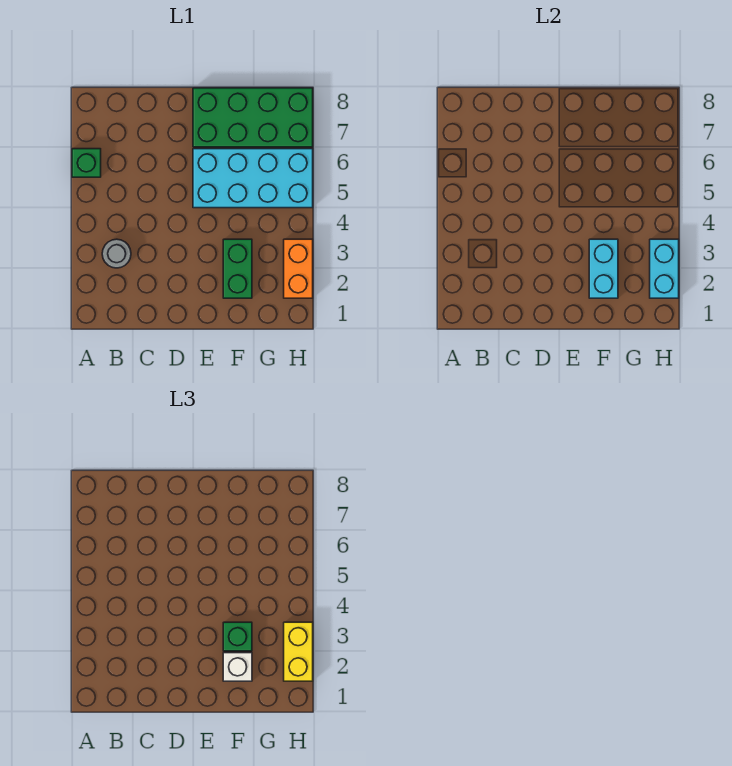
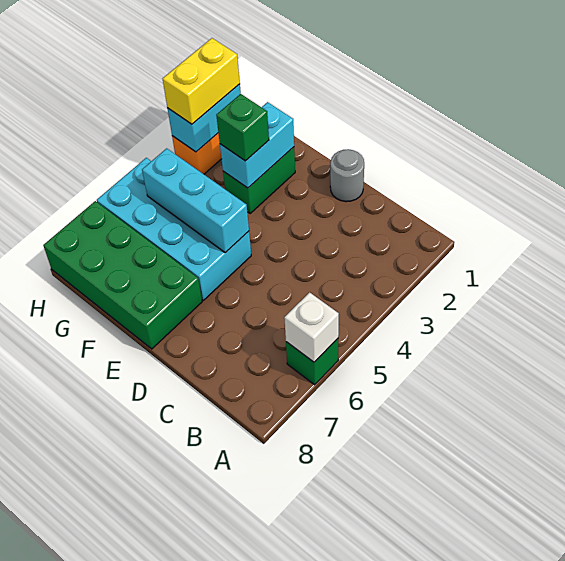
grey round brick B3 level 1 -> grey round brick D1 level 1
none -> cyan brick E5:G5 level 2
white brick F2 level 3 -> white brick A6 level 2

